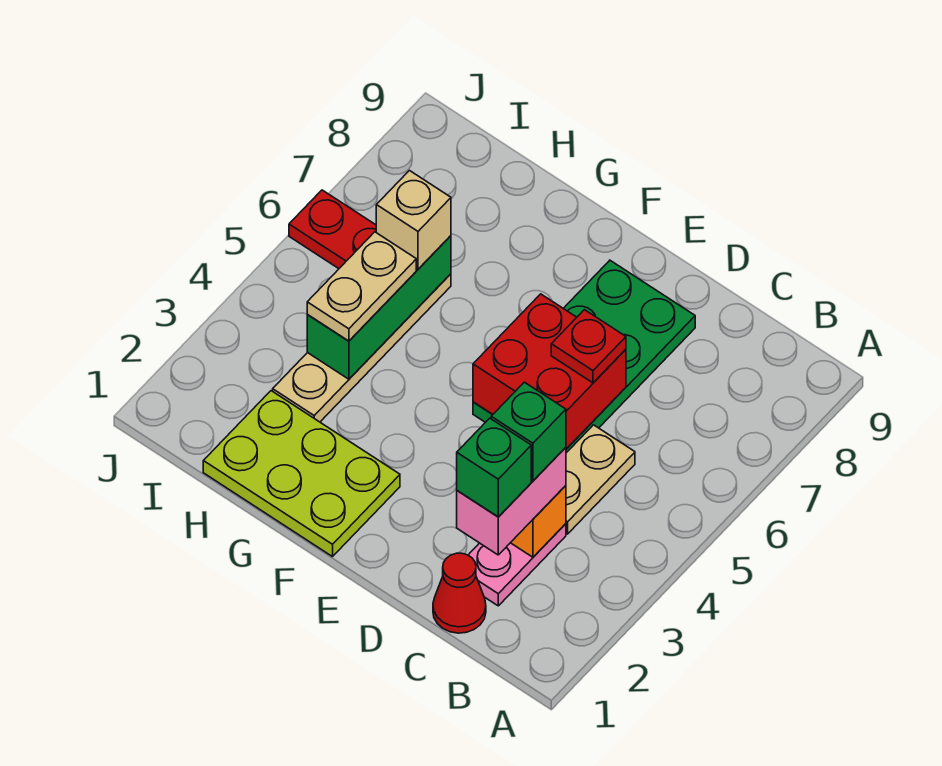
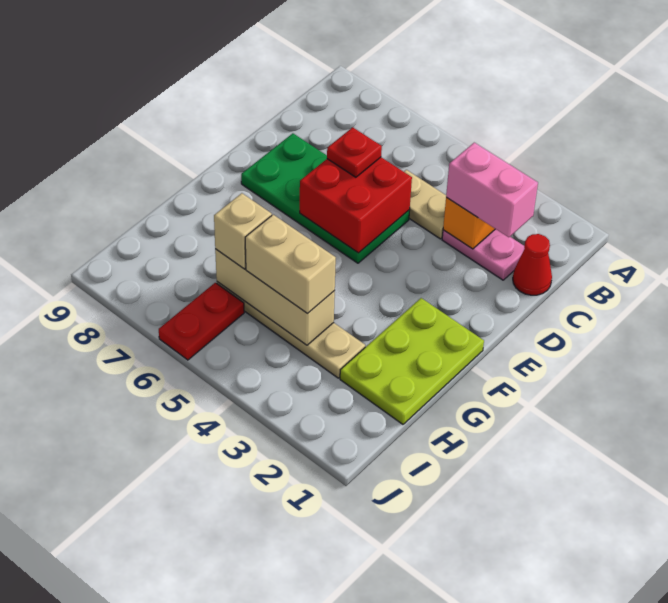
green brick C2 level 4 -> none
green brick C3 level 4 -> none
green brick H4:H6 level 2 -> tan brick H4:H6 level 2
tan plate H4:H5 level 3 -> tan brick H4:H5 level 3

